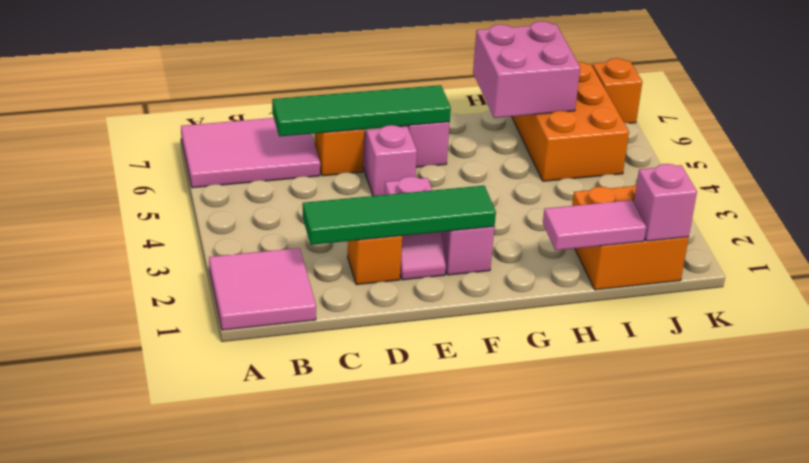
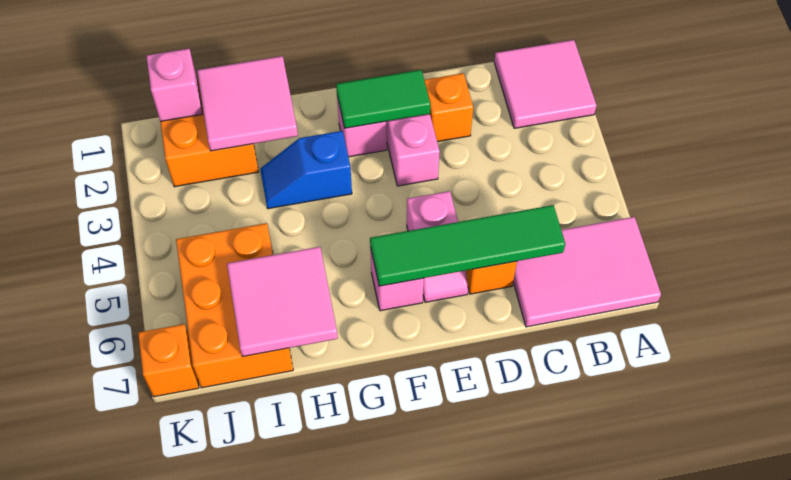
green tile C2:F2 level 2 -> green tile E2:F2 level 2
none -> blue slope G3:H3 level 1 top G
pink tile H1:I1 level 2 -> pink tile H1:I2 level 2
pink brick H6:I7 level 2 -> pink tile H6:I7 level 2

